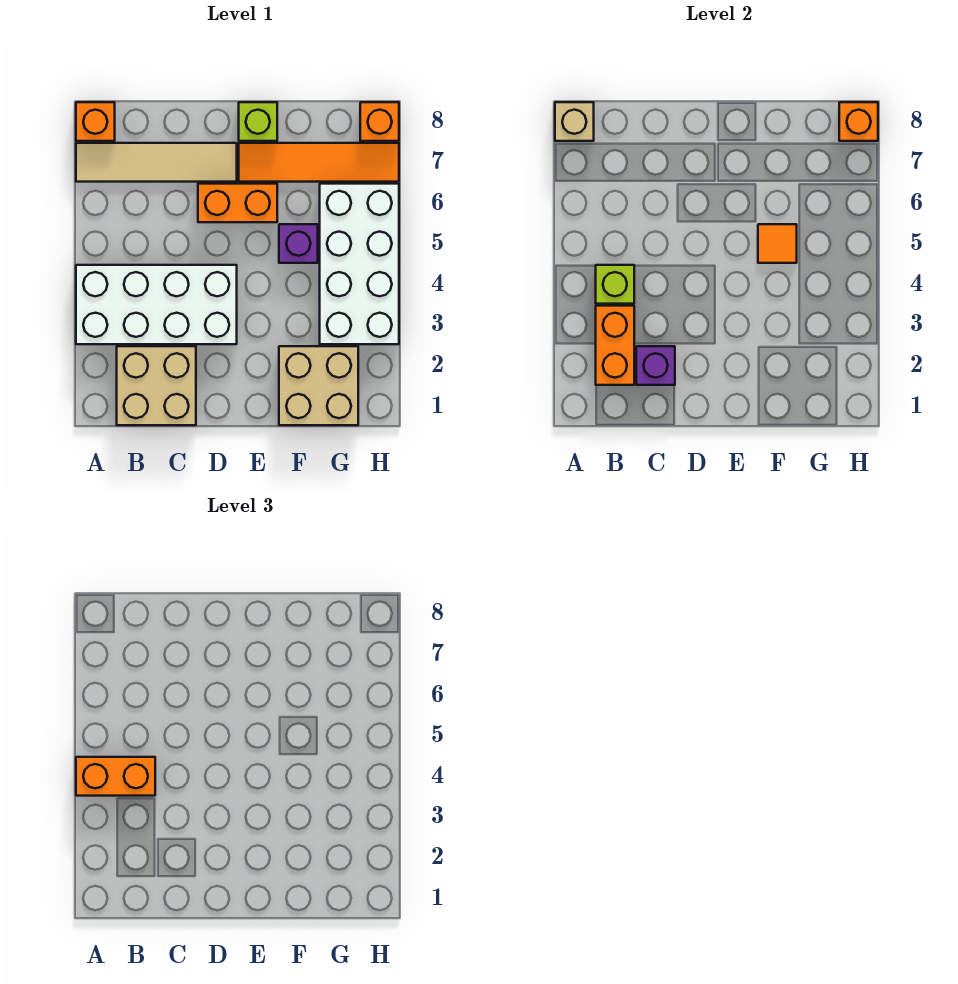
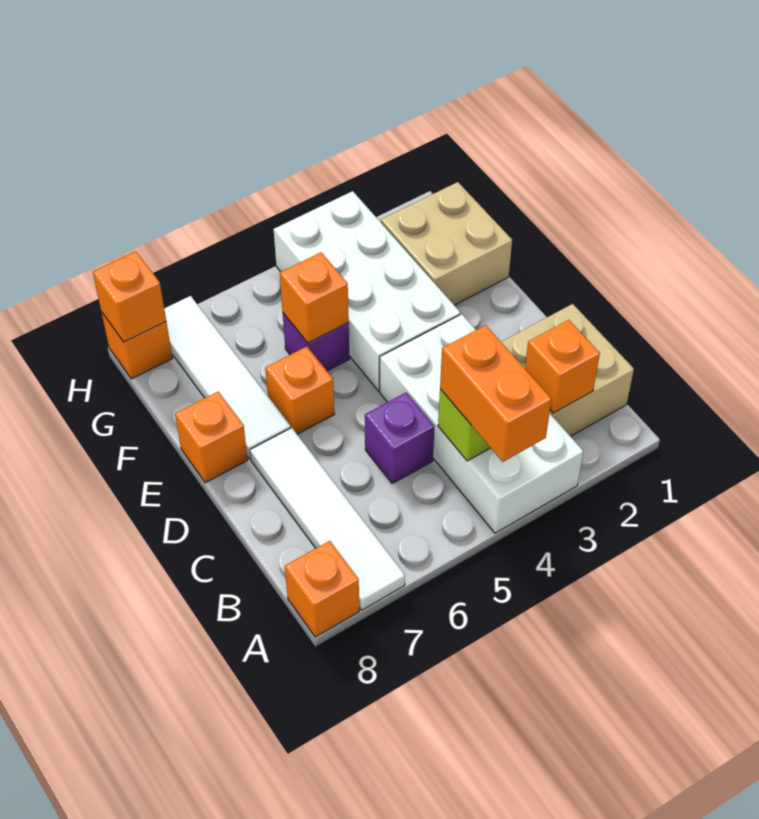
tan tile A7:D7 level 1 -> white tile A7:D7 level 1
tan brick A8 level 2 -> none
orange brick B2:B3 level 2 -> orange brick B2 level 2
purple brick C2 level 2 -> purple brick C5 level 1
orange brick D6:E6 level 1 -> orange brick E6 level 1
orange tile E7:H7 level 1 -> white tile E7:H7 level 1
lime brick E8 level 1 -> orange brick E8 level 1
orange tile F5 level 2 -> orange brick F5 level 2
white brick G3:H6 level 1 -> white brick E3:H4 level 1

